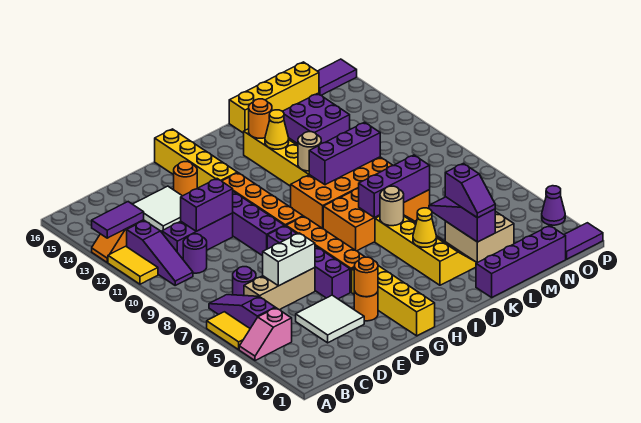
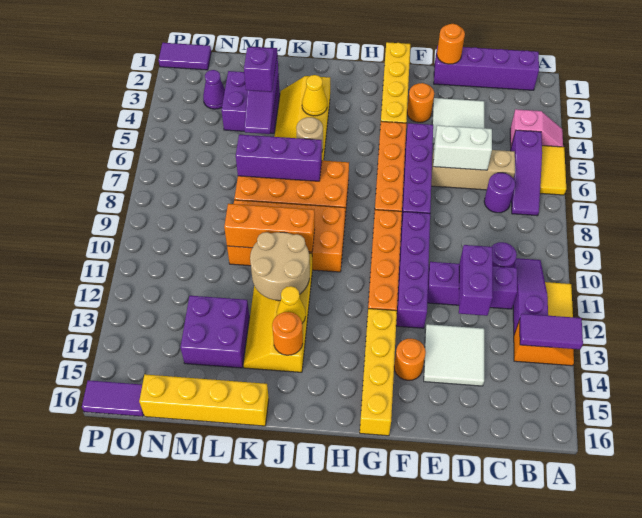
purple brick D11:E11 level 2 -> purple brick D11:D12 level 2
orange round brick F3 level 2 -> orange round brick E1 level 2
purple brick J10:L10 level 2 -> orange brick J10:L10 level 2
tan round brick J11 level 2 -> tan round brick J11:K12 level 2
purple brick K1:N1 level 1 -> purple brick B1:E1 level 1
tan brick L3:M4 level 1 -> purple brick L3:M4 level 1
purple cone P3 level 1 -> purple cone N3 level 1

